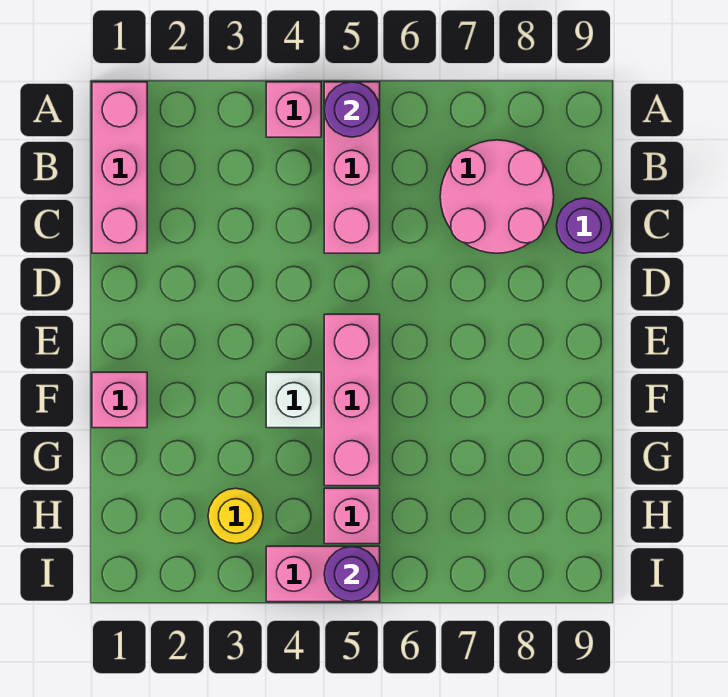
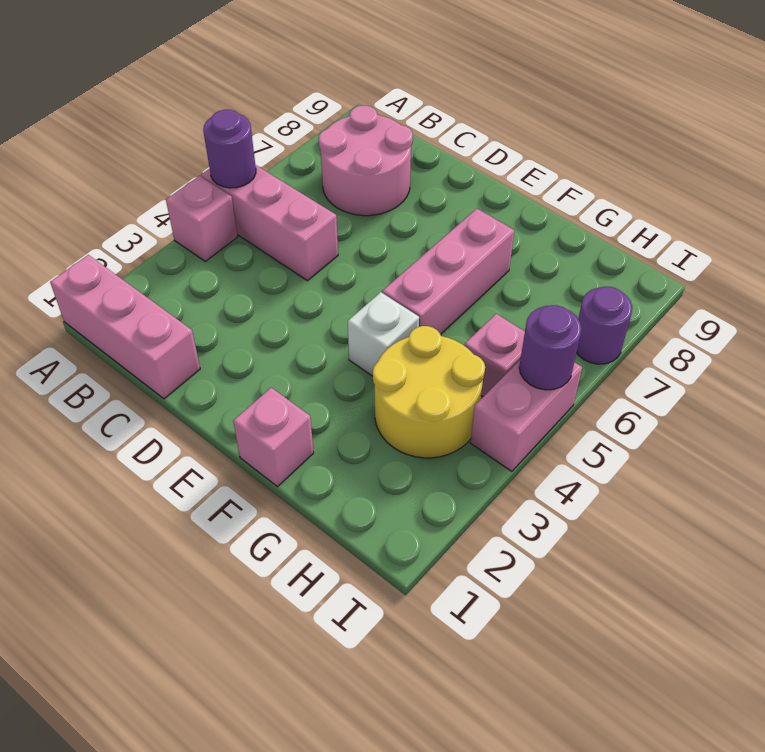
purple round brick C9 level 1 -> purple round brick I7 level 1
pink brick E5:G5 level 1 -> pink brick F5:F7 level 1
yellow round brick H3 level 1 -> yellow round brick G3:H4 level 1

